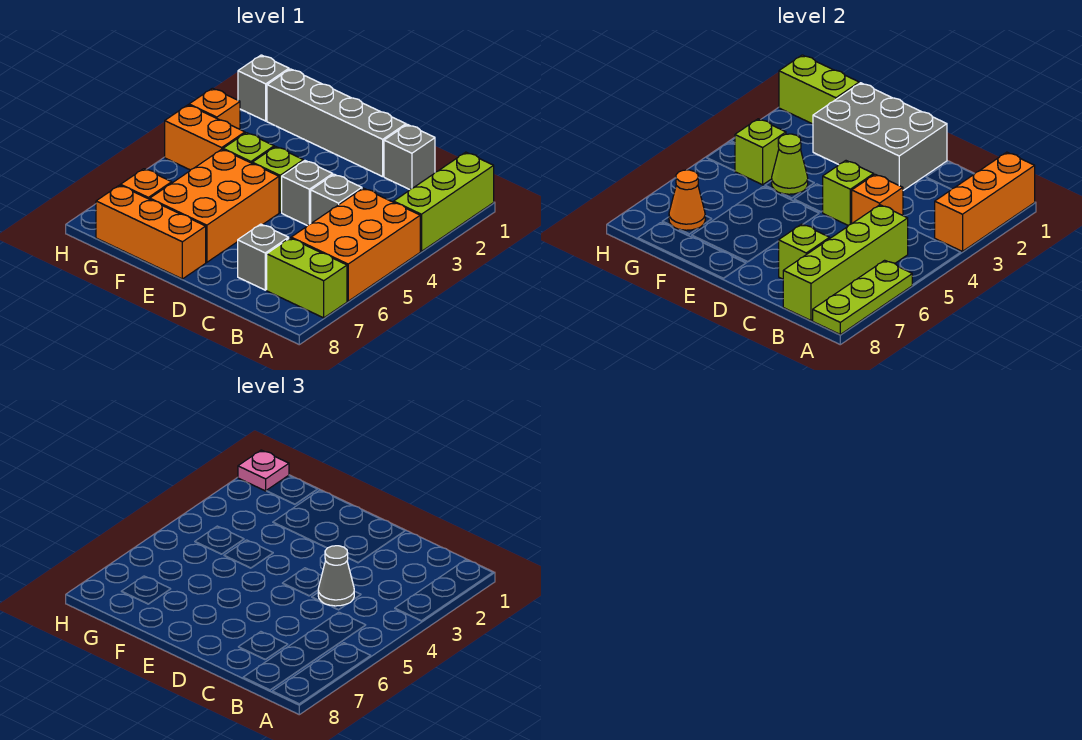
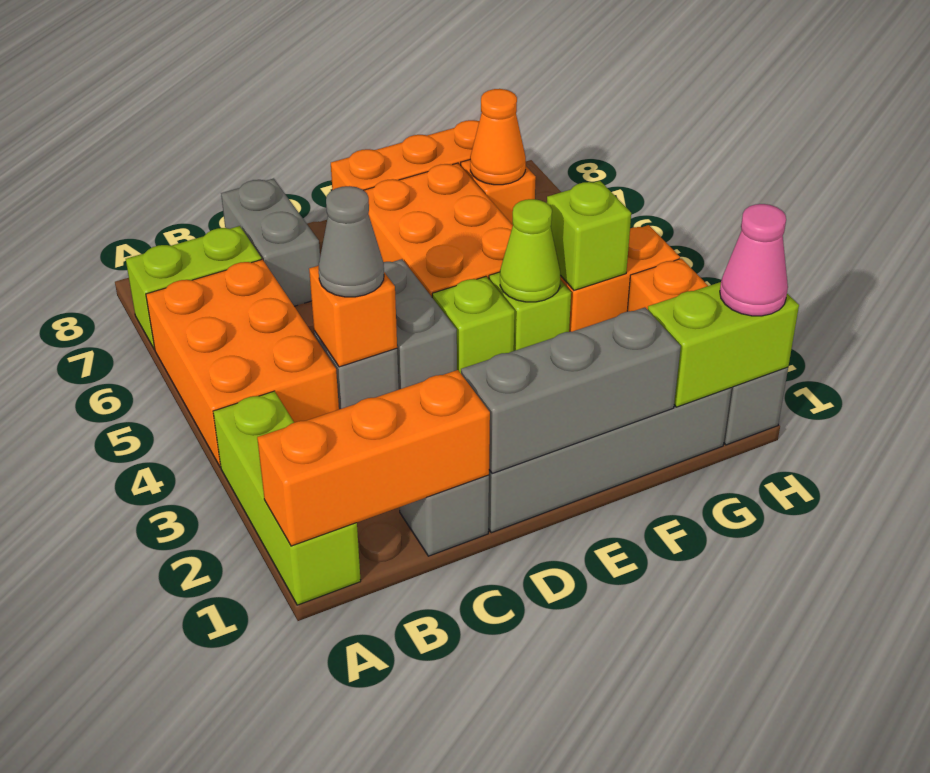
orange brick A1:A3 level 2 -> orange brick A1:C1 level 2
lime plate A6:A8 level 2 -> none
lime brick B5:B8 level 2 -> none
grey brick C7 level 1 -> grey brick C7:C8 level 1
lime brick C7 level 2 -> none
grey brick D1:F2 level 2 -> grey brick D1:F1 level 2
grey brick D4 level 1 -> grey brick D4:D5 level 1
lime brick D4 level 2 -> none
pink plate H1 level 3 -> pink cone H1 level 3

